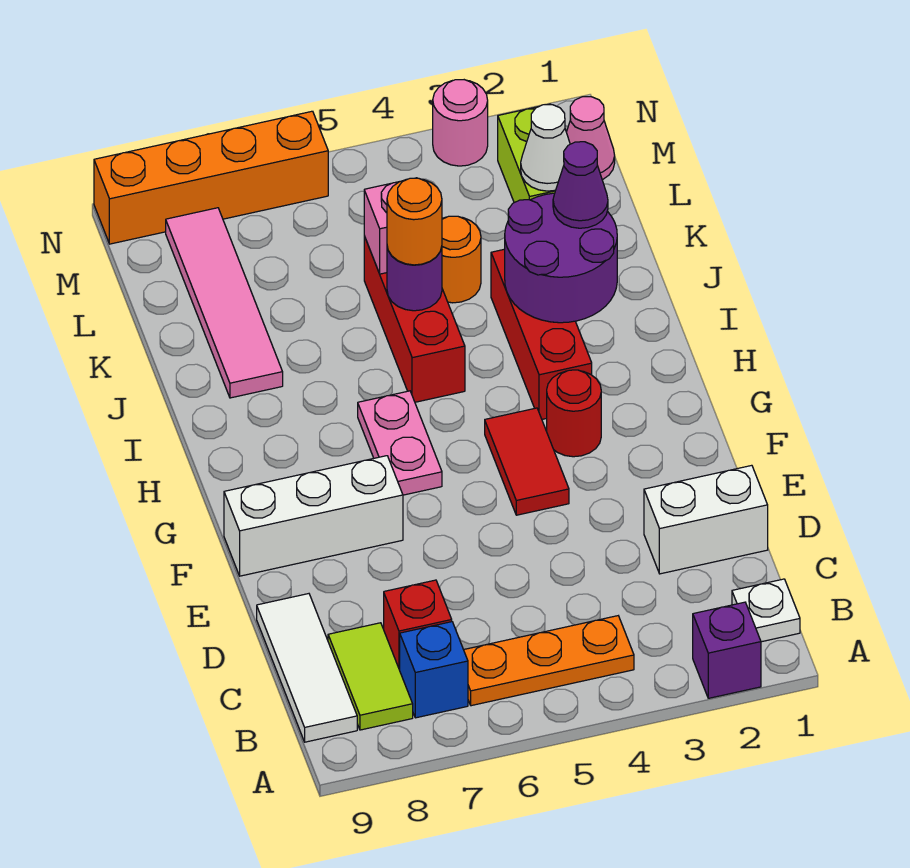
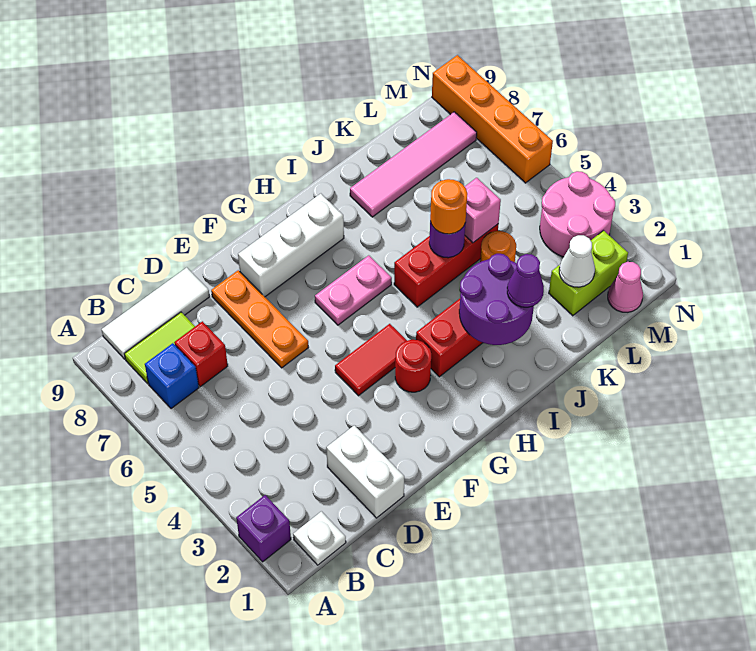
orange plate B4:B6 level 1 -> orange plate E6:E8 level 1
white brick F7:F9 level 1 -> white brick F8:H8 level 1
pink round brick N3 level 1 -> pink round brick M3:N4 level 1

